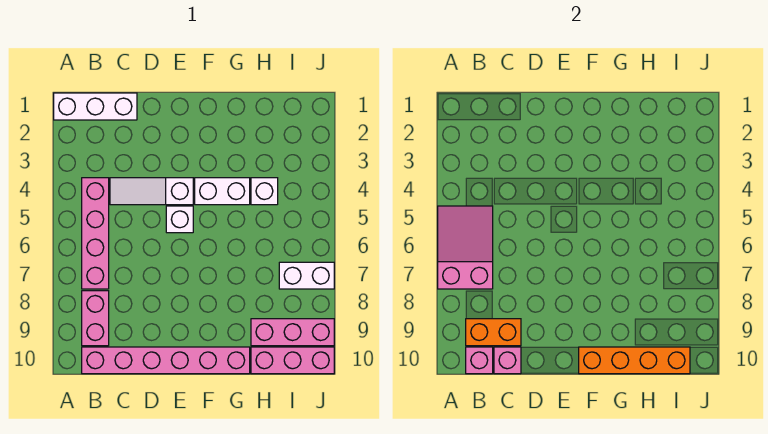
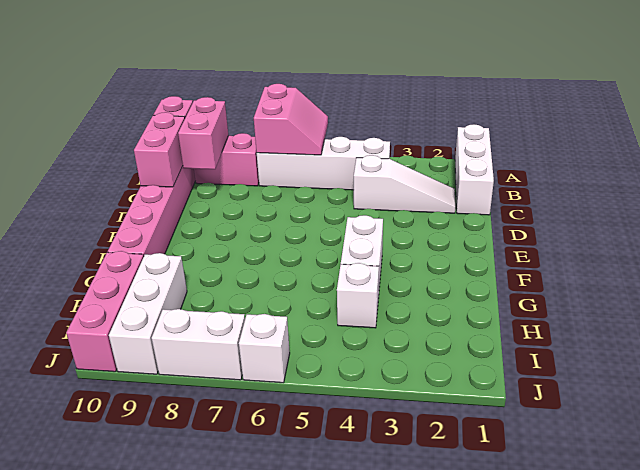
pink slope A5:B7 level 2 top 7 -> pink slope A6:B7 level 2 top 7
pink brick B4:B7 level 1 -> white brick B4:B7 level 1
orange brick B9:C9 level 2 -> pink brick B9:C9 level 2
white slope C4:E4 level 1 top E -> white slope C2:C4 level 1 top 4
pink brick C10 level 2 -> pink brick C10:D10 level 2
white brick E5 level 1 -> white brick J6 level 1
orange brick F10:I10 level 2 -> none
pink brick H9:J9 level 1 -> white brick H9:J9 level 1
white brick I7:J7 level 1 -> white brick J7:J8 level 1

